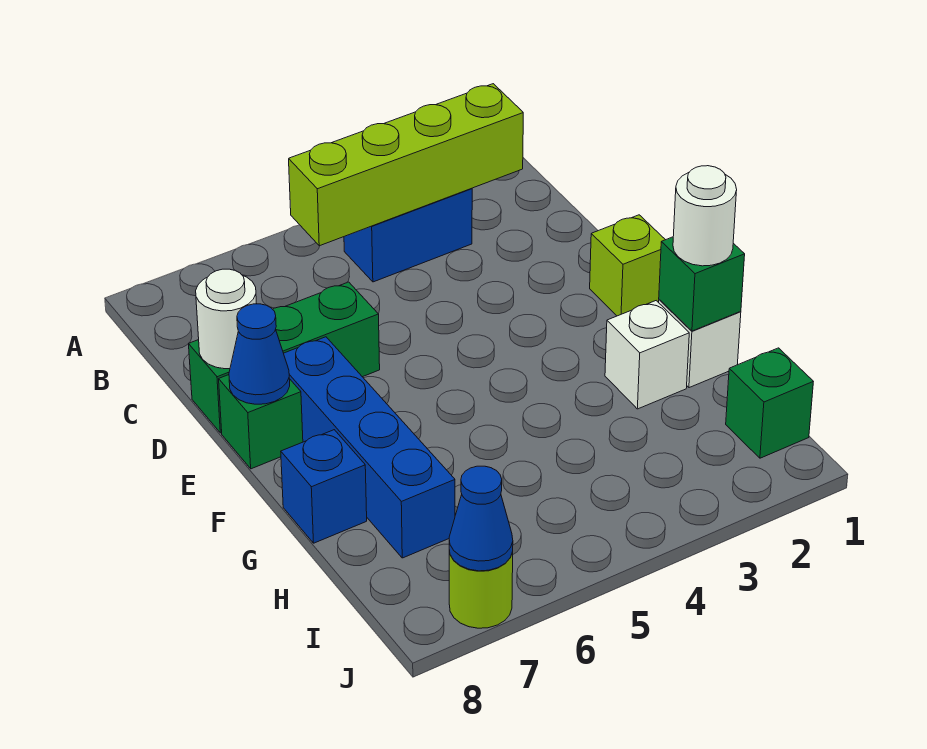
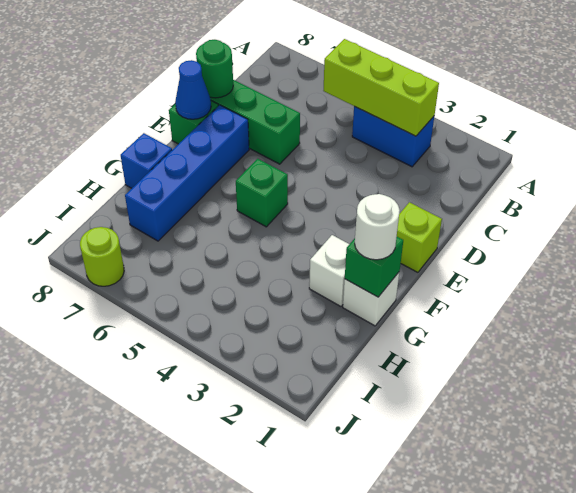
lime brick B2:B5 level 2 -> lime brick B3:B5 level 2
white round brick D8 level 2 -> green round brick D8 level 2
green brick I1 level 1 -> green brick F5 level 1
blue cone J7 level 2 -> none

